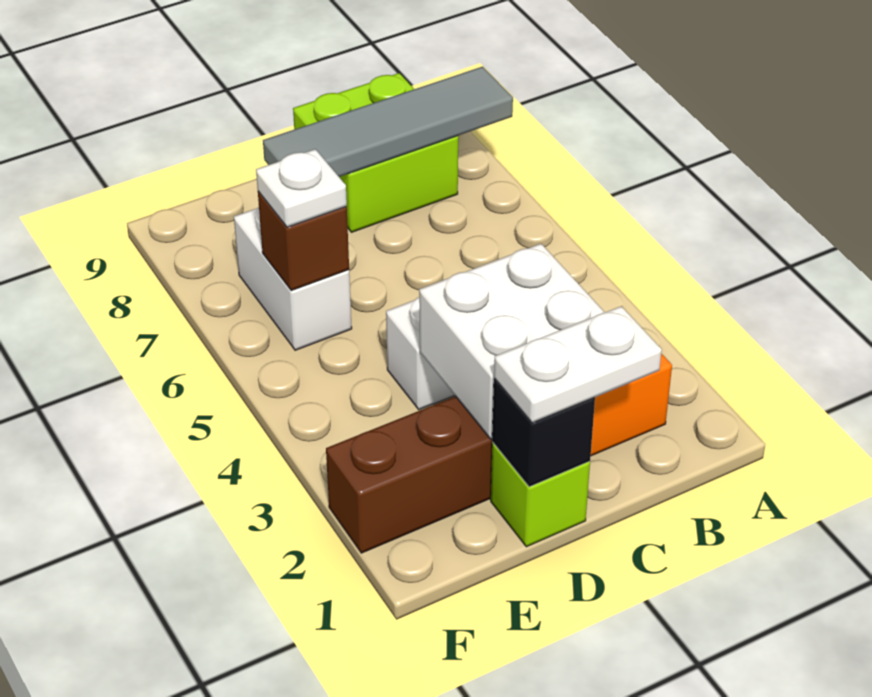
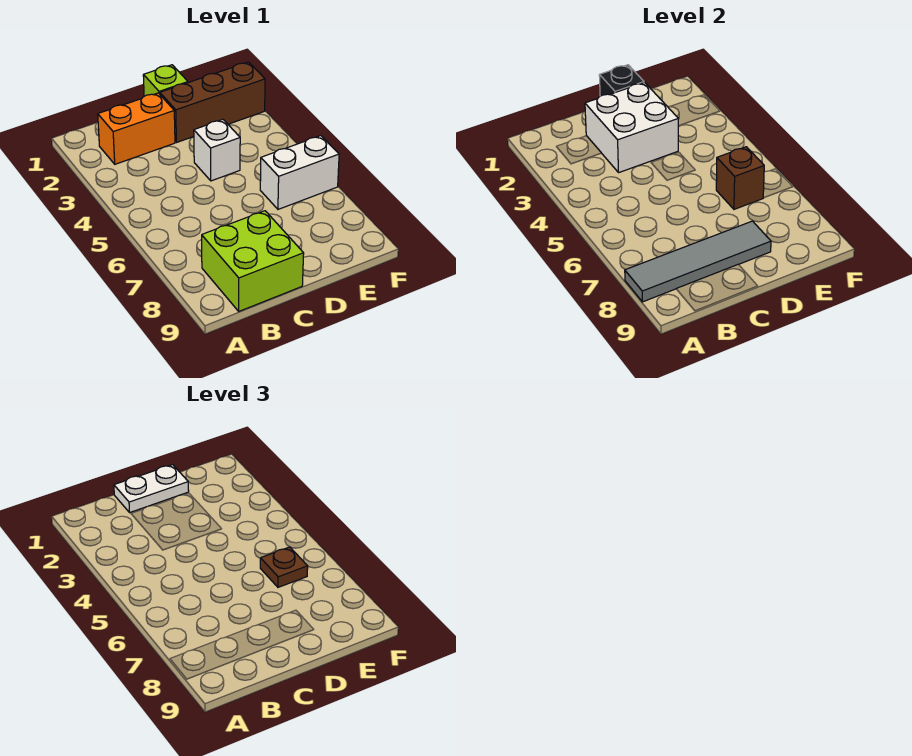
white brick E6:E7 level 1 -> white brick E6:F6 level 1
white plate E6 level 3 -> brown plate E6 level 3

